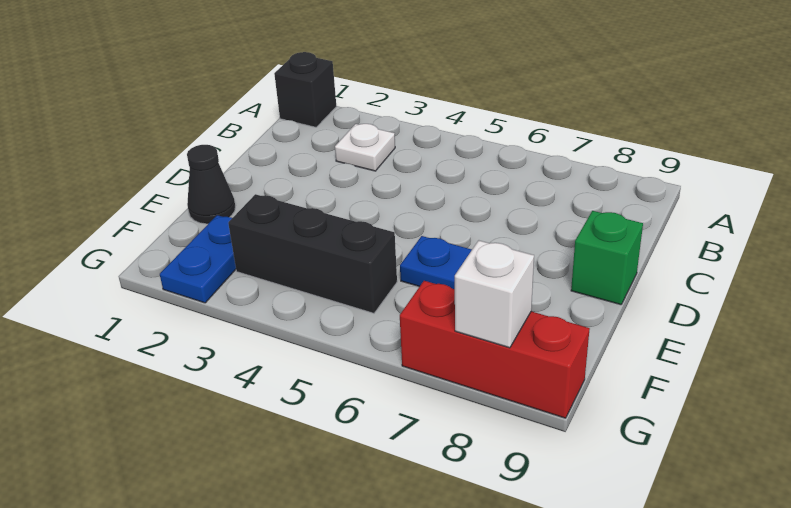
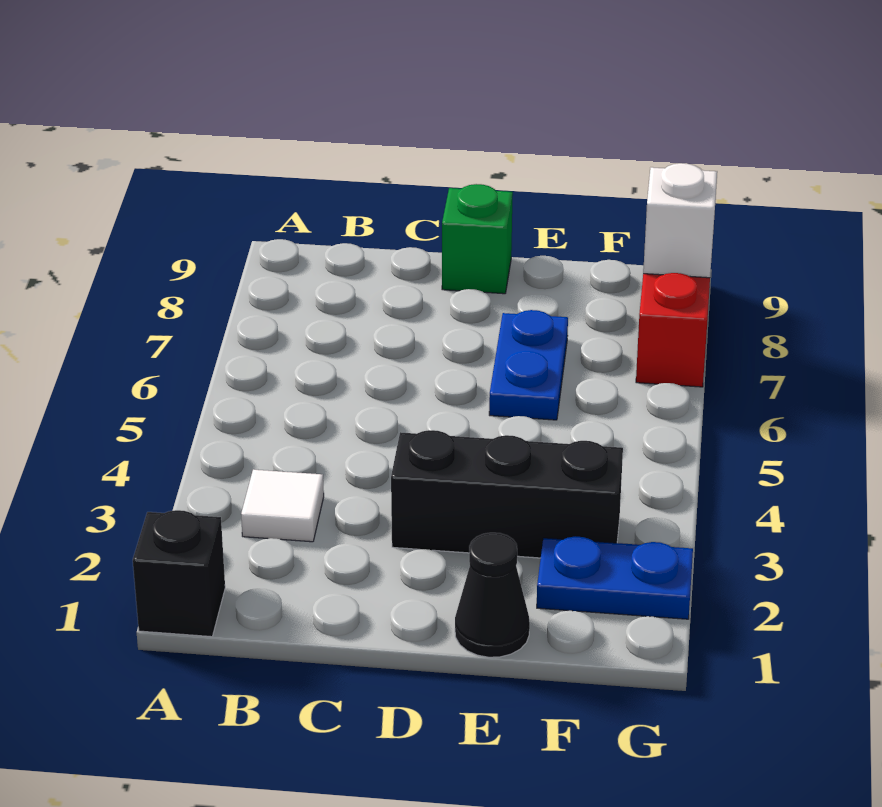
white plate B3 level 1 -> white tile B3 level 1
black brick F3:F5 level 1 -> black brick D3:F3 level 1

